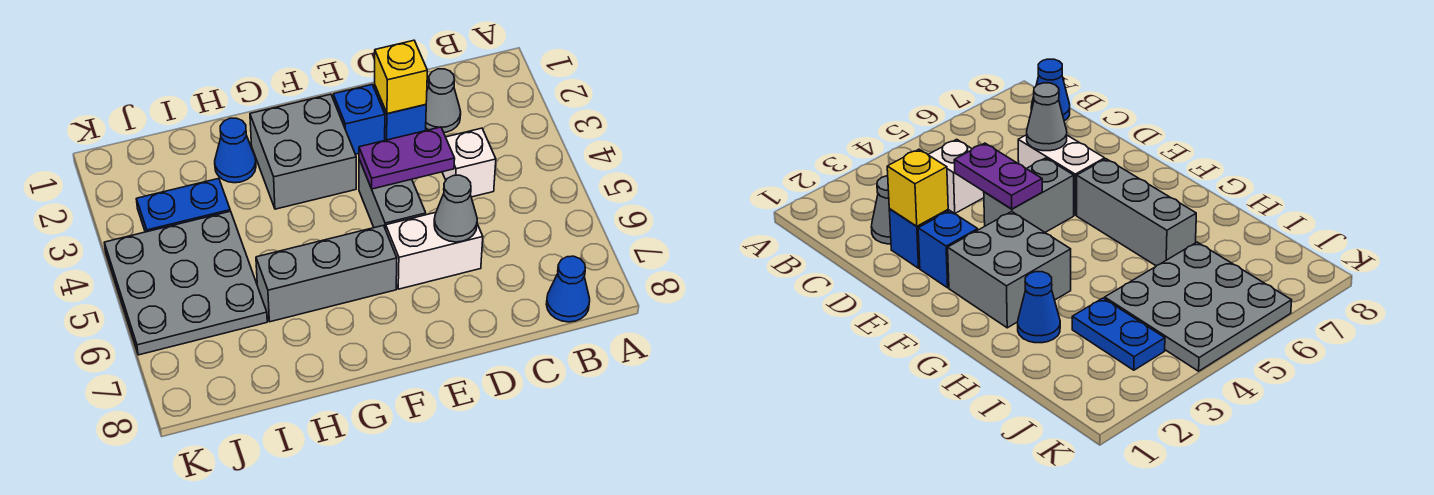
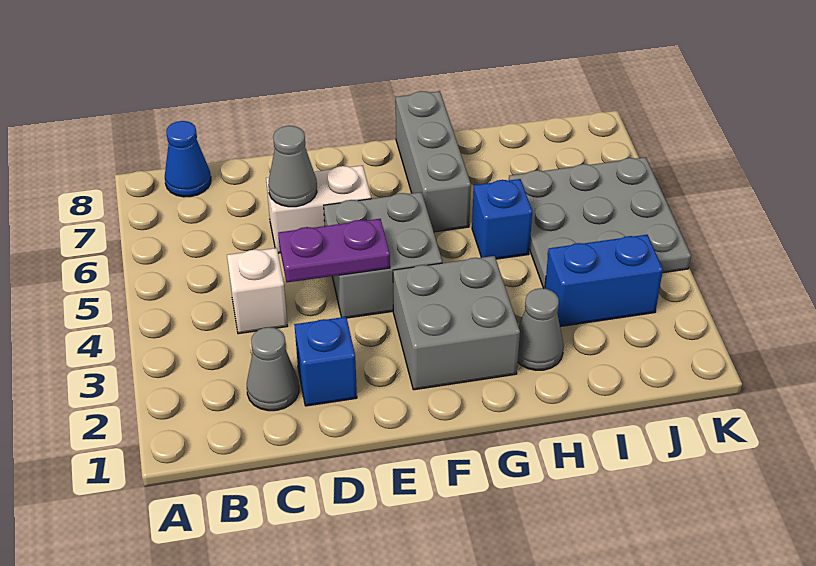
yellow brick D2 level 2 -> none
blue brick E2 level 1 -> blue brick H5 level 1
grey brick E4:E5 level 1 -> grey brick E4:F5 level 1
grey brick F6:H6 level 1 -> grey brick G6:G8 level 1
blue cone H2 level 1 -> grey cone H2 level 1
blue plate I3:J3 level 1 -> blue brick I3:J3 level 1

